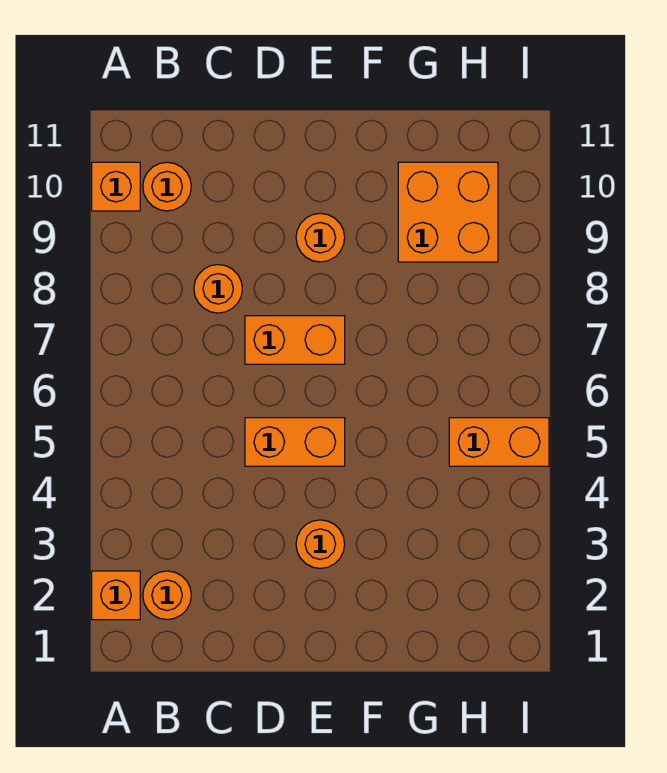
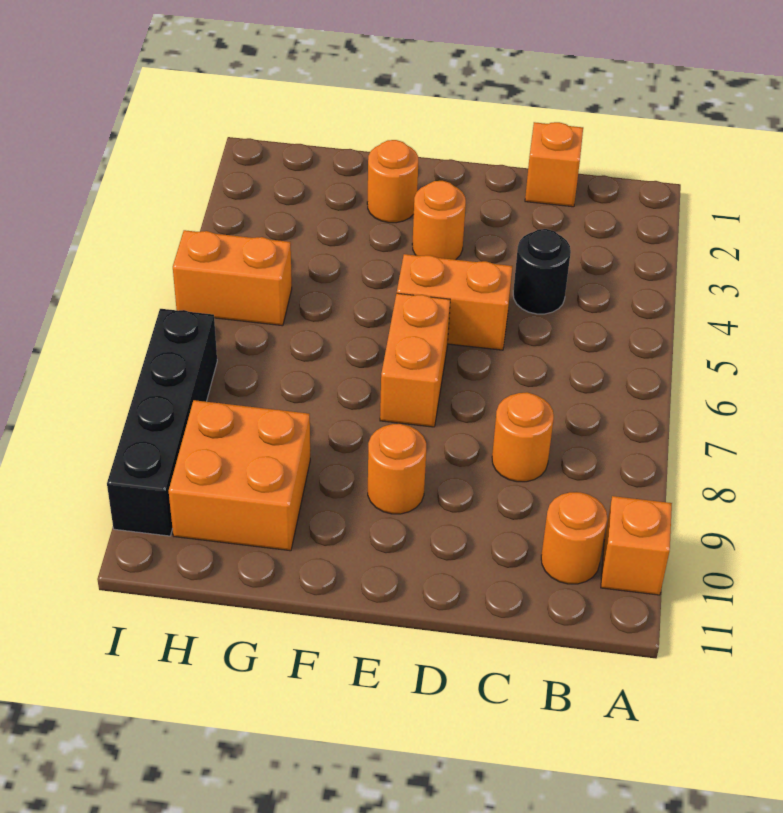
orange brick A2 level 1 -> orange brick C1 level 1
orange round brick B2 level 1 -> orange round brick F2 level 1
none -> black round brick C4 level 1
orange brick D7:E7 level 1 -> orange brick E6:E7 level 1
none -> black brick I7:I10 level 1

